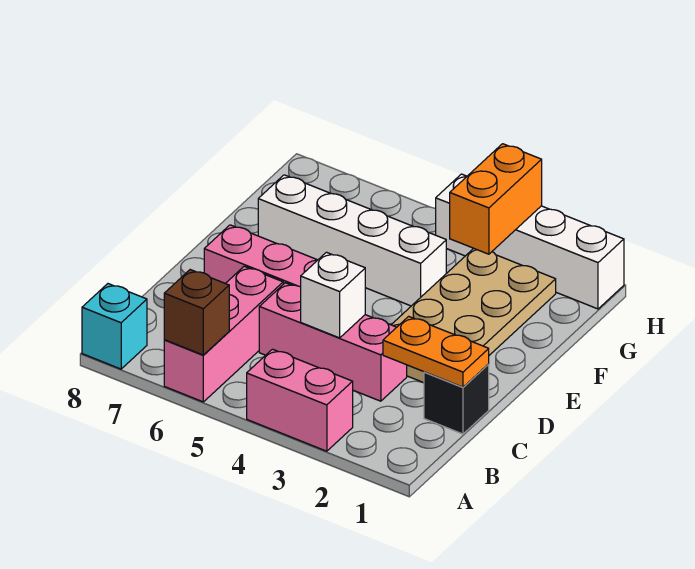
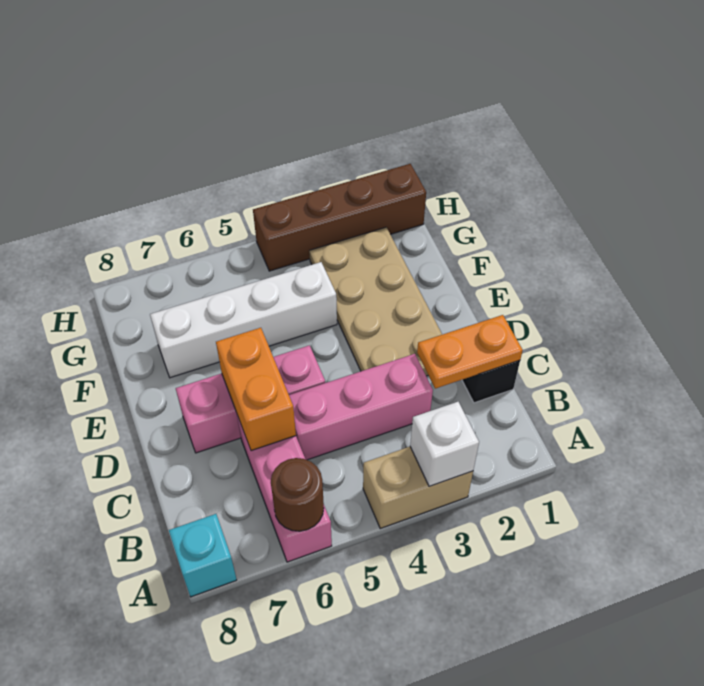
pink brick A3:A4 level 1 -> tan brick A3:A4 level 1
brown brick A6 level 2 -> brown round brick A6 level 2
white brick C4 level 2 -> white brick A3 level 2
orange brick G3:H3 level 2 -> orange brick C6:D6 level 2
white brick H1:H4 level 1 -> brown brick H1:H4 level 1

